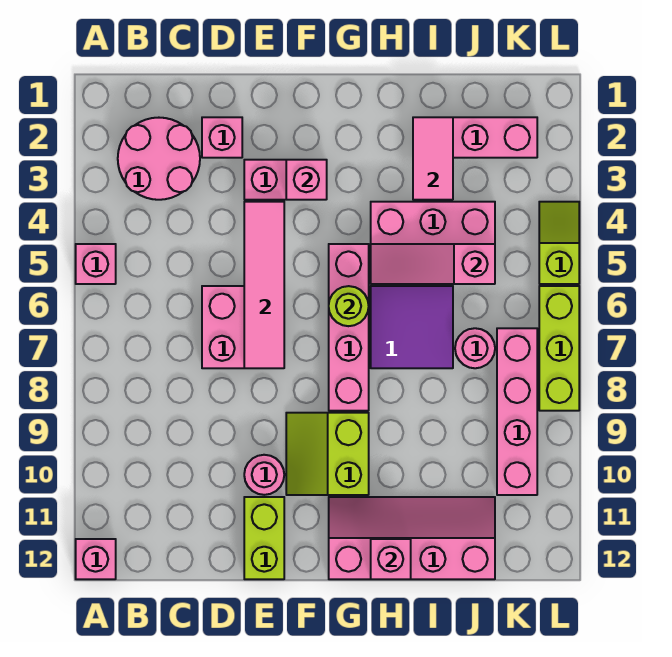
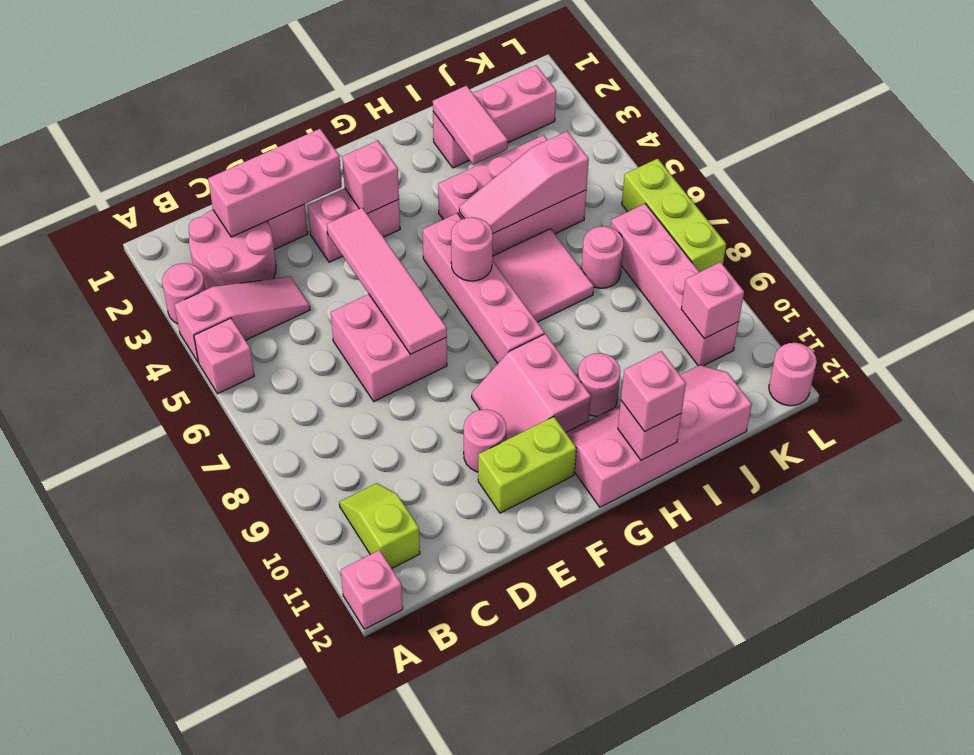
none -> pink round brick A3 level 1
none -> pink slope A4:C4 level 1 top A
none -> pink brick C2:E2 level 2
lime brick E11:E12 level 1 -> lime brick E11:F11 level 1
lime slope F9:G10 level 1 top G -> pink slope F9:G10 level 1 top G
lime round brick G6 level 2 -> pink round brick G6 level 2
purple tile H6:I7 level 1 -> pink tile H6:I7 level 1
none -> pink round brick H10 level 1
none -> pink brick H12 level 3
none -> pink brick K10 level 2
lime slope L4:L5 level 1 top 5 -> lime slope B10:B11 level 1 top 11
none -> pink round brick L12 level 1

